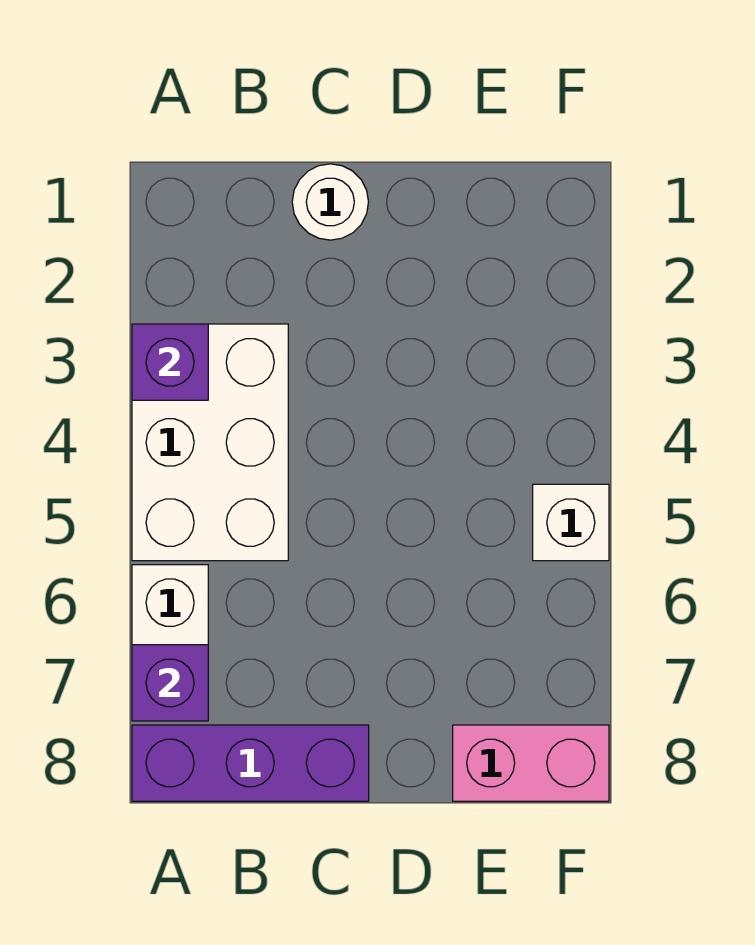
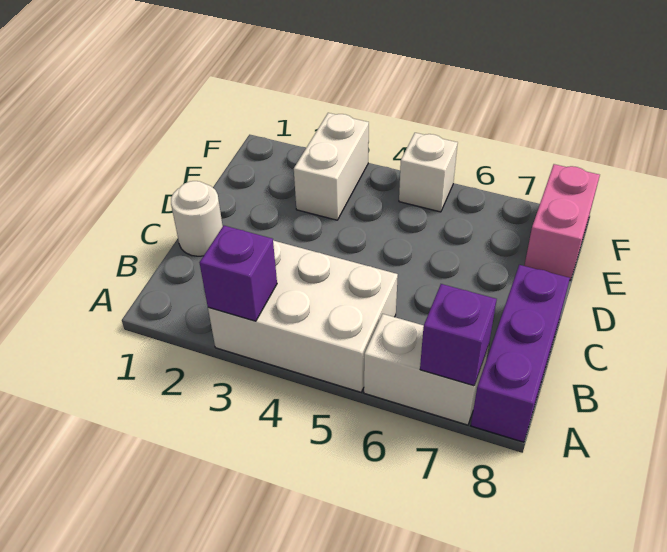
none -> white brick E3:F3 level 1

